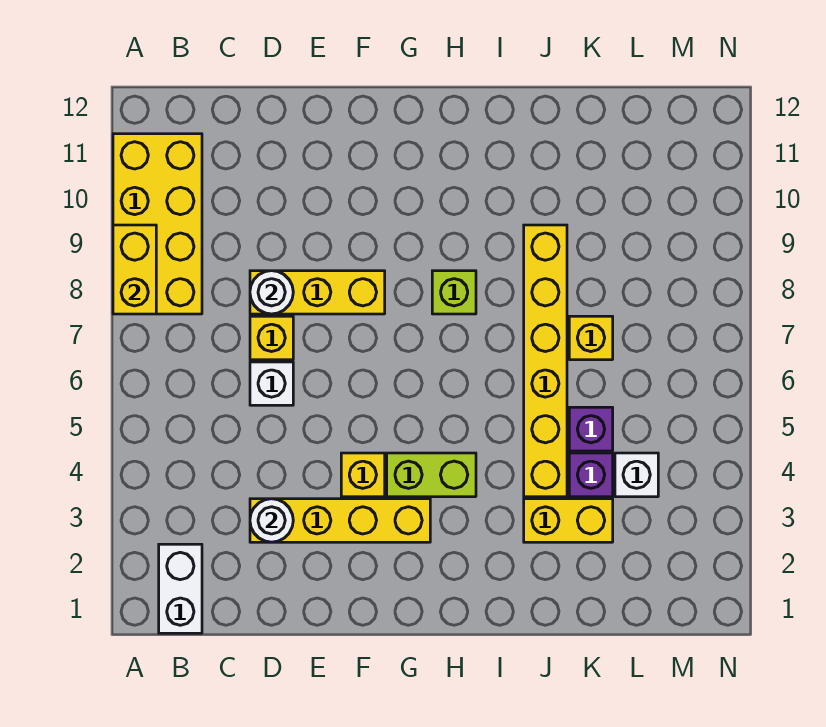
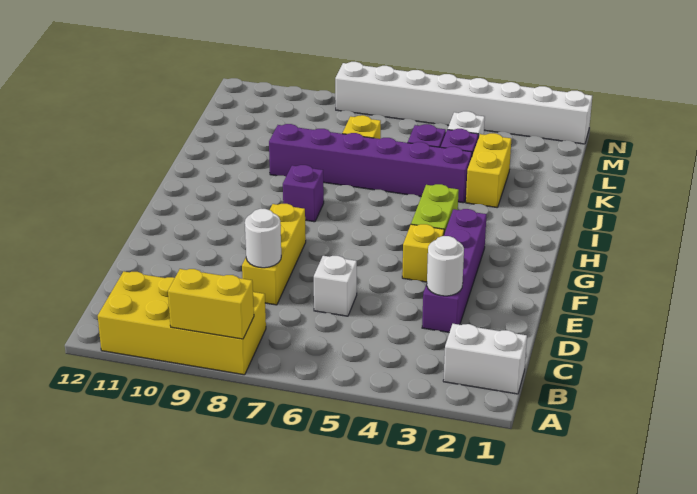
yellow brick D3:G3 level 1 -> purple brick D3:G3 level 1
yellow brick D7 level 1 -> none
lime brick H8 level 1 -> purple brick H8 level 1
yellow brick J4:J9 level 1 -> purple brick J4:J9 level 1
none -> white brick N1:N8 level 1

